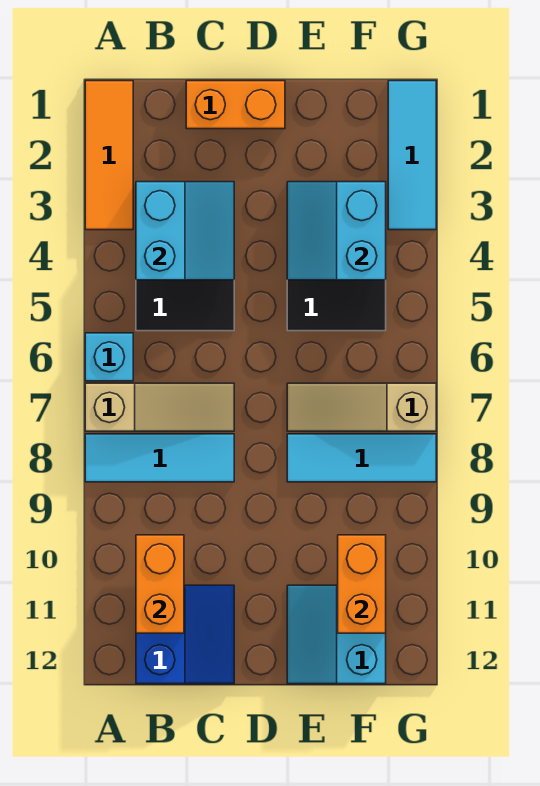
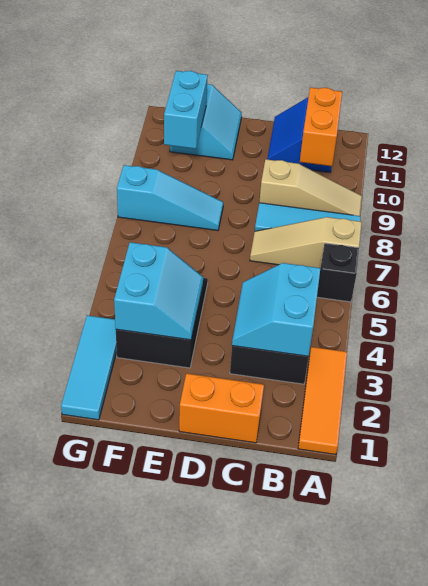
cyan brick A6 level 1 -> black brick A6 level 1
tan slope E7:G7 level 1 top G -> tan slope A9:C9 level 1 top C
cyan tile E8:G8 level 1 -> cyan slope E8:G8 level 1 top G
orange brick F10:F11 level 2 -> cyan brick F10:F11 level 2

